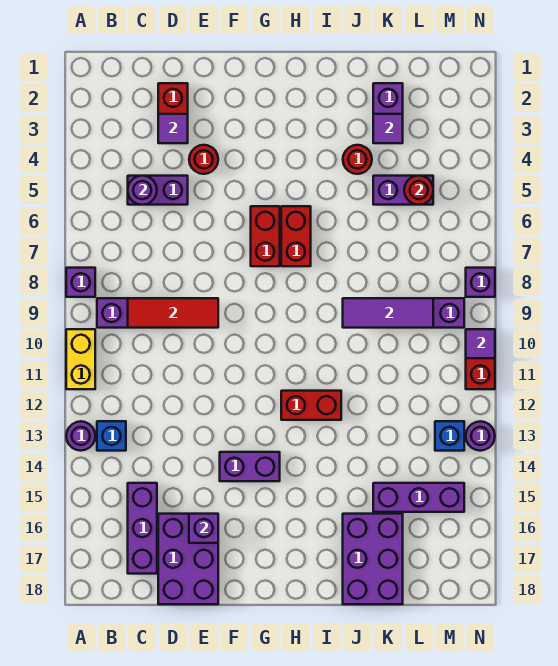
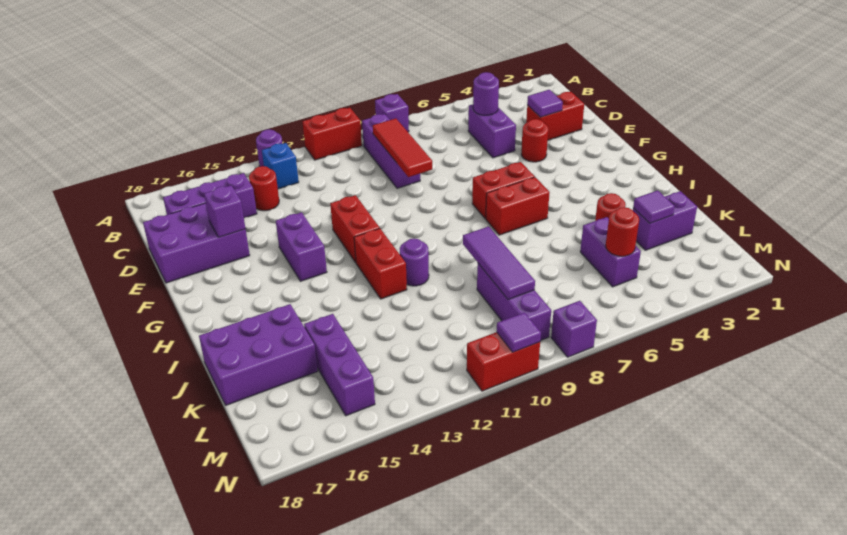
yellow brick A10:A11 level 1 -> red brick A10:A11 level 1
none -> red round brick C14 level 1
none -> red brick F12:G12 level 1
blue brick M13 level 1 -> none
purple round brick N13 level 1 -> purple round brick I11 level 1

